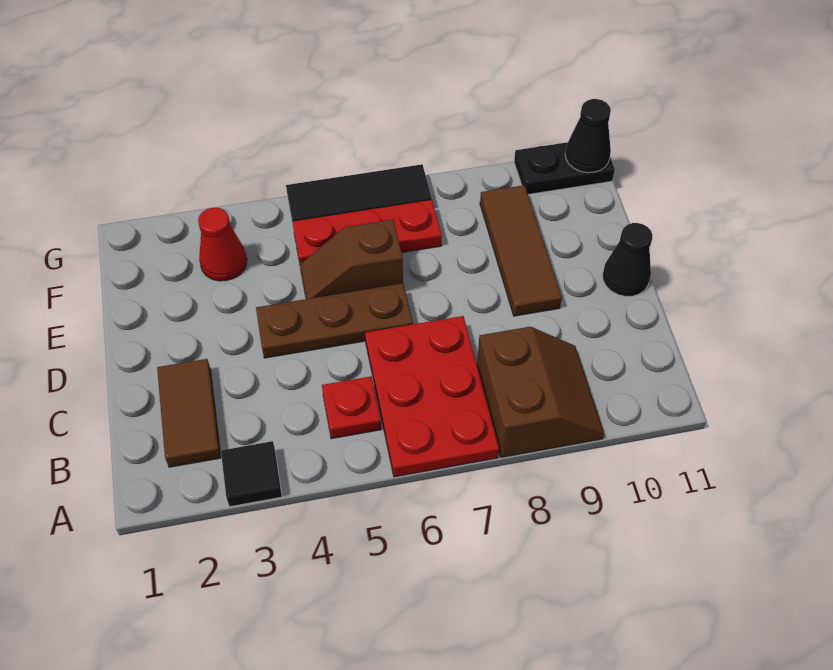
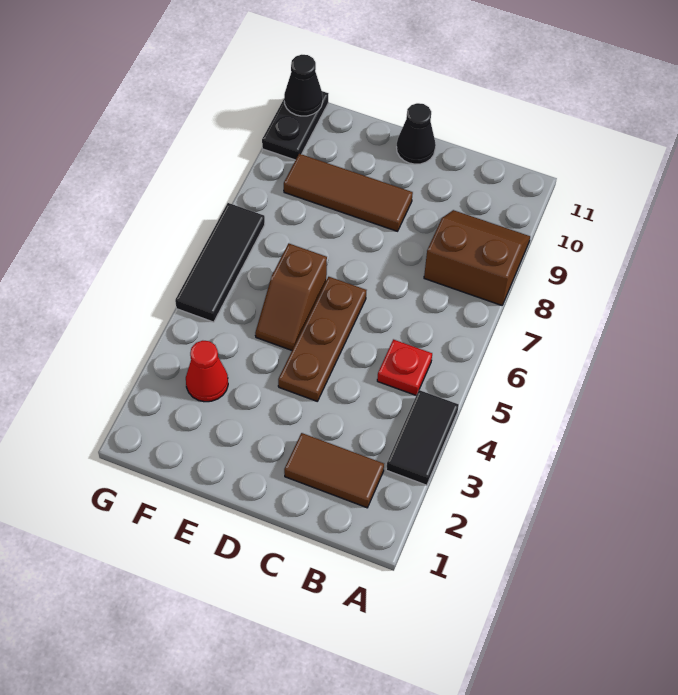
black tile A3 level 1 -> black tile A3:A4 level 1
red plate A6:C7 level 1 -> none
red plate F5:F7 level 1 -> none

